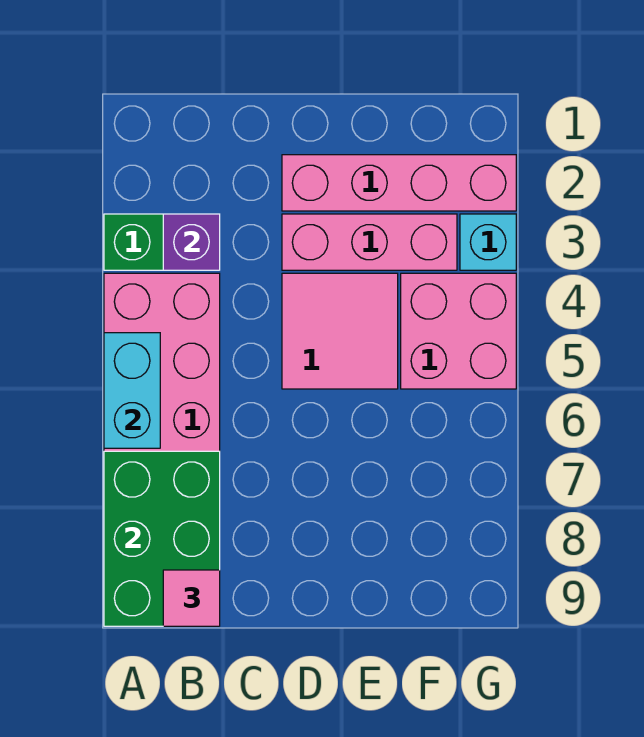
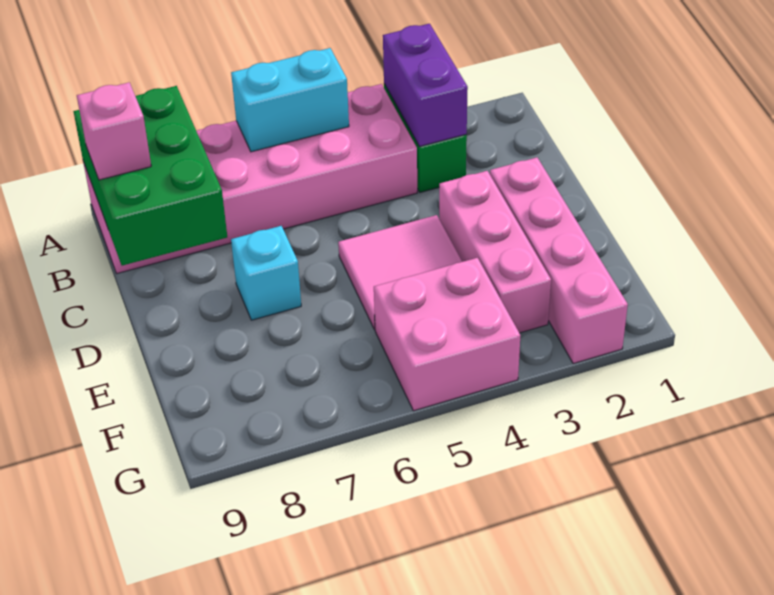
green brick A7:B9 level 2 -> green brick A8:C9 level 2
purple brick B3 level 2 -> purple brick A3:B3 level 2
pink tile B9 level 3 -> pink brick B9 level 3
cyan brick G3 level 1 -> cyan brick D7 level 1

